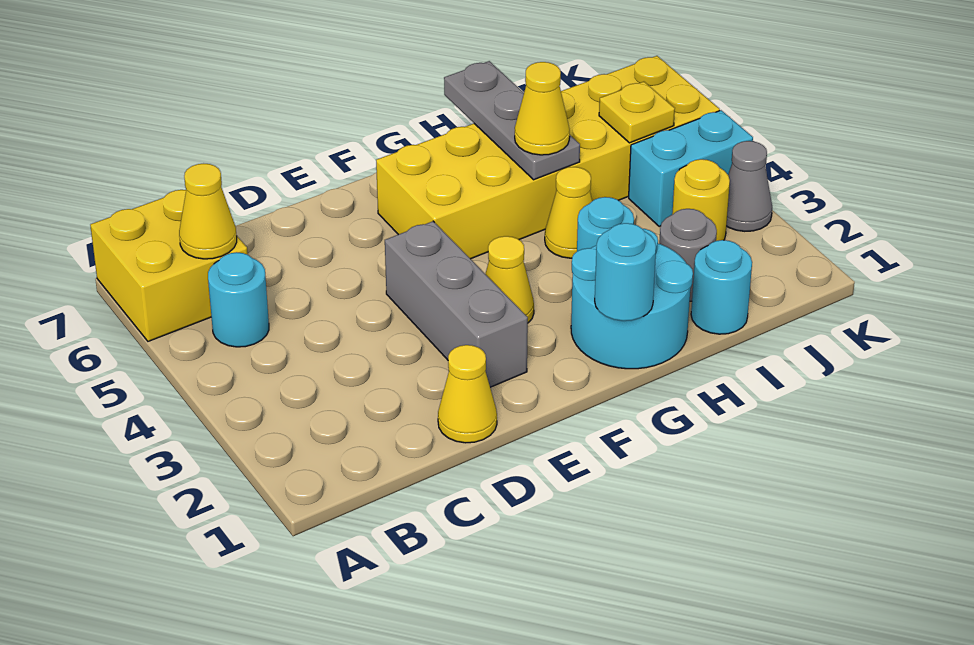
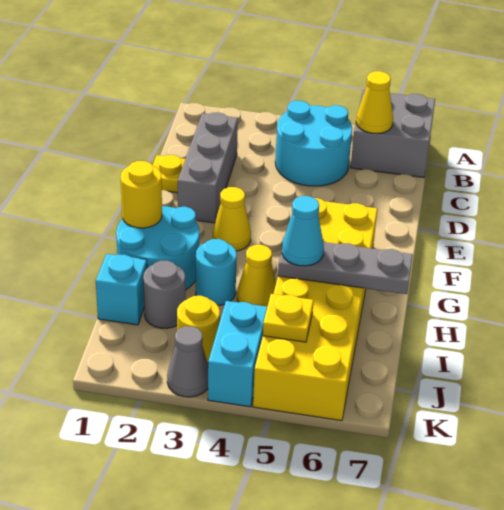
yellow brick A6:B7 level 1 -> grey brick A6:B7 level 1
cyan round brick B5 level 1 -> cyan round brick B4:C5 level 1
yellow cone D1 level 1 -> yellow plate D1 level 1
grey brick E2:E4 level 1 -> grey brick C2:E2 level 1
cyan round brick G1 level 2 -> yellow round brick G1 level 2
yellow cone H5 level 3 -> cyan cone H5 level 3
cyan round brick I1 level 1 -> cyan brick I1 level 1

